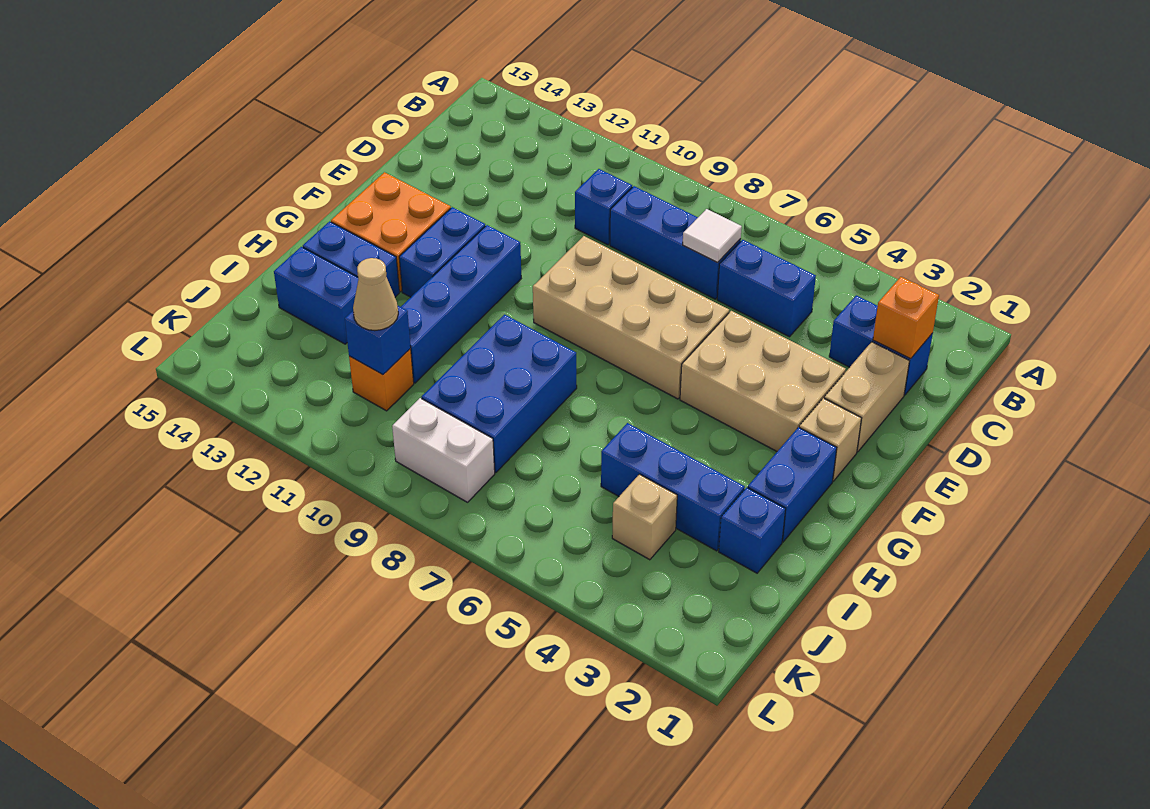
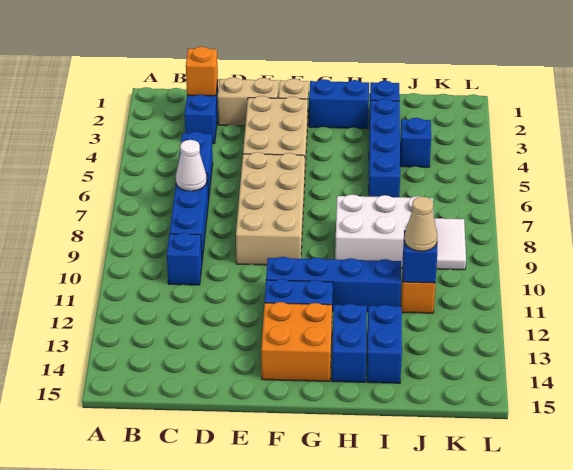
white tile C7 level 2 -> white cone C7 level 2
blue brick H8:J9 level 1 -> white brick H8:J9 level 1
blue brick I3:I5 level 1 -> blue brick I3:I6 level 1
tan brick J4 level 1 -> blue brick J4 level 1
white brick K8:K9 level 1 -> white tile K8:K9 level 1

